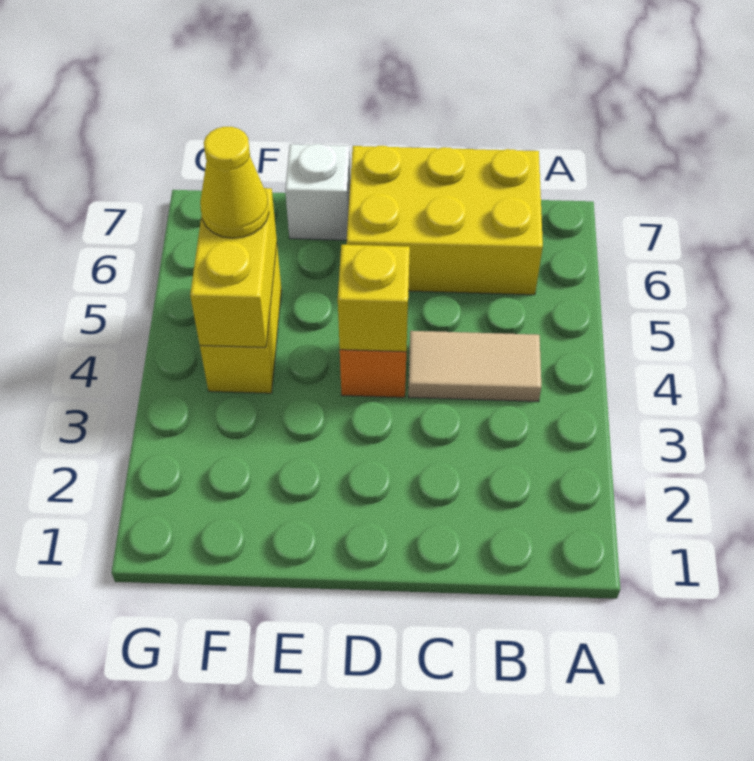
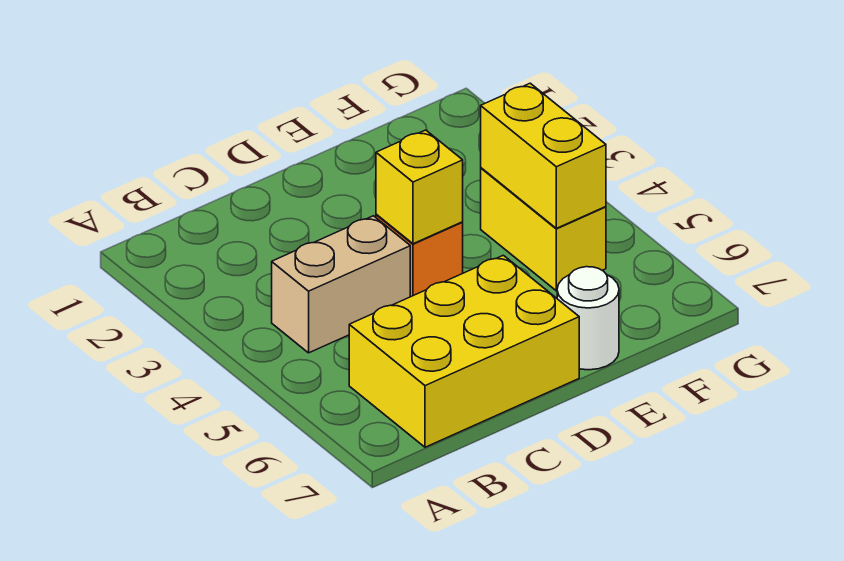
tan tile B4:C4 level 1 -> tan brick B4:C4 level 1
white brick E7 level 1 -> white round brick E7 level 1
yellow cone F5 level 3 -> none

